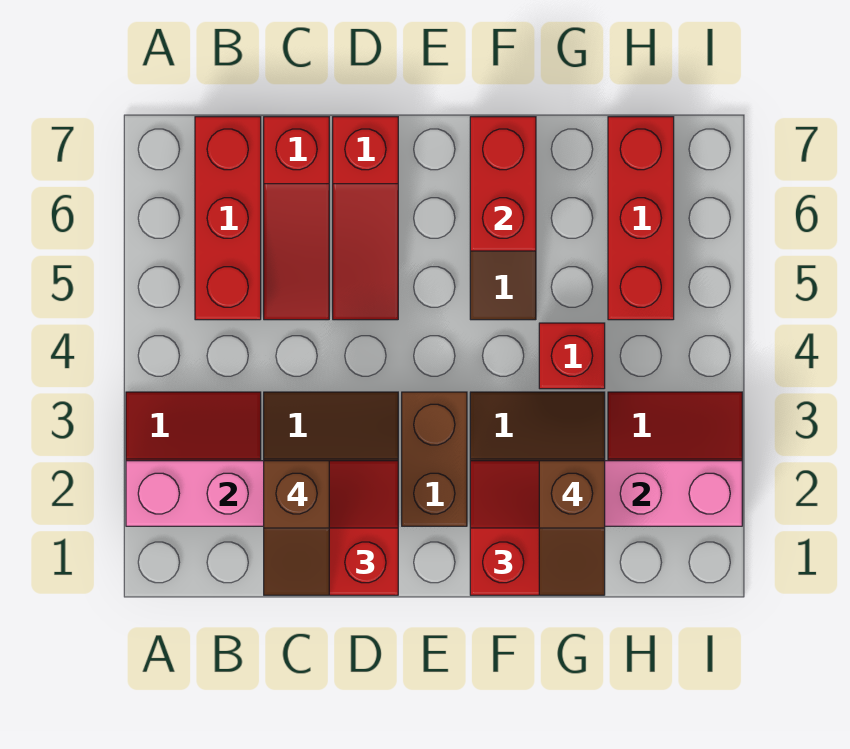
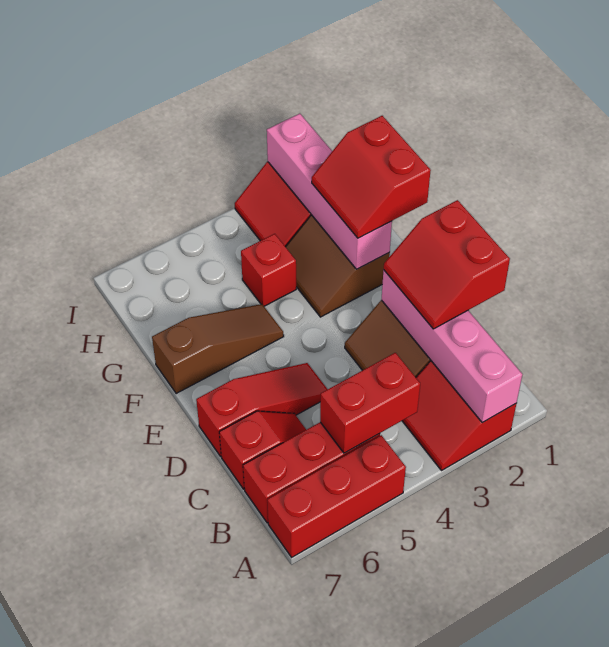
brown slope C1:C2 level 4 top 2 -> none
red slope C5:C7 level 1 top 7 -> red slope C6:C7 level 1 top 7
brown brick E2:E3 level 1 -> none
red brick F6:F7 level 2 -> red brick B4:B5 level 2
brown slope G1:G2 level 4 top 2 -> none
red brick H5:H7 level 1 -> red brick A5:A7 level 1

